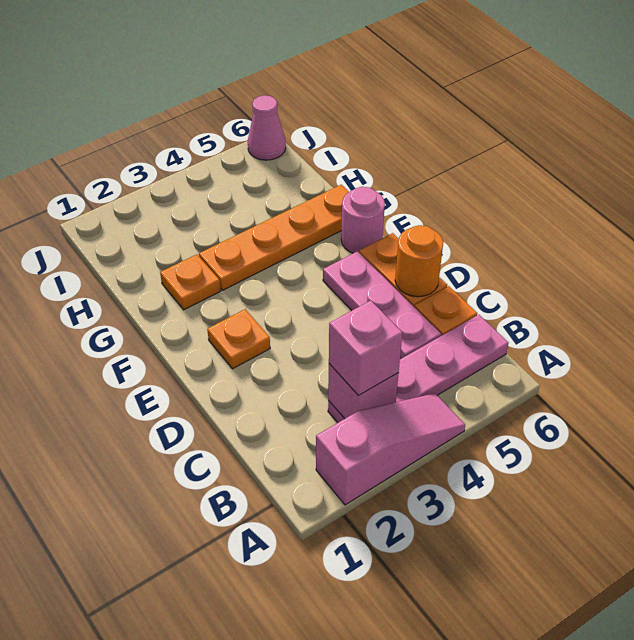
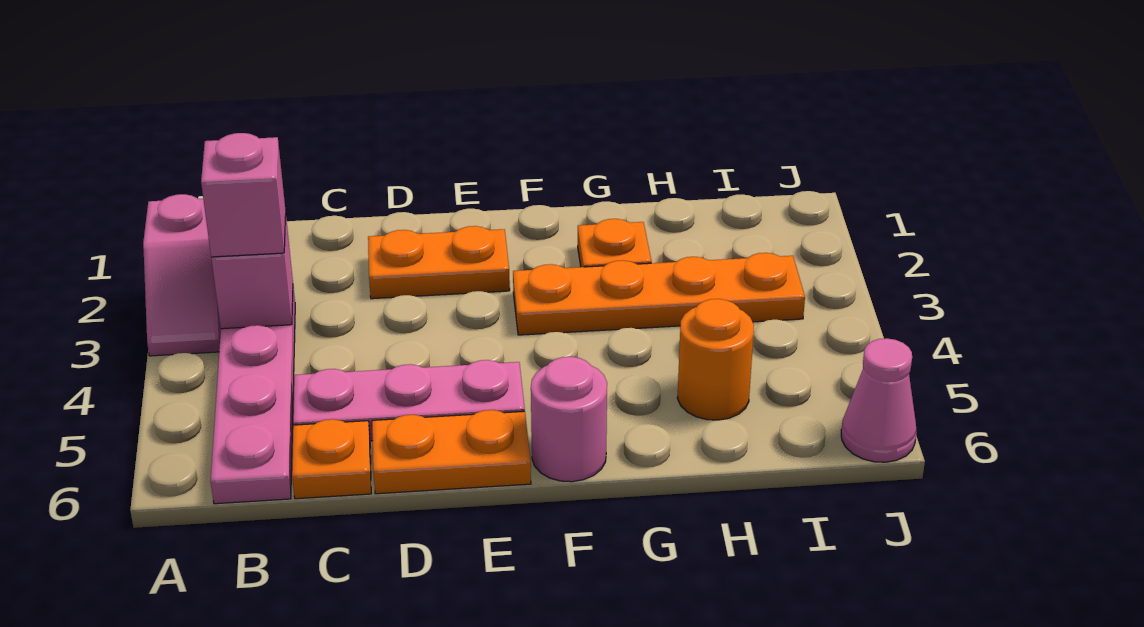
pink slope A2:A4 level 1 top 2 -> pink slope A2:A3 level 1 top 2
orange round brick D6 level 2 -> orange round brick H5 level 1
orange plate E2 level 1 -> orange plate D2:E2 level 1
orange plate G3:G6 level 1 -> orange plate F3:I3 level 1

